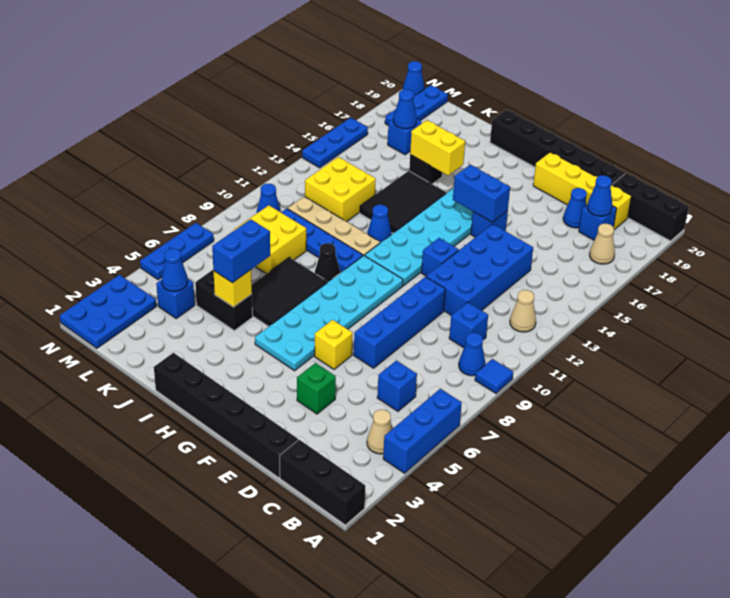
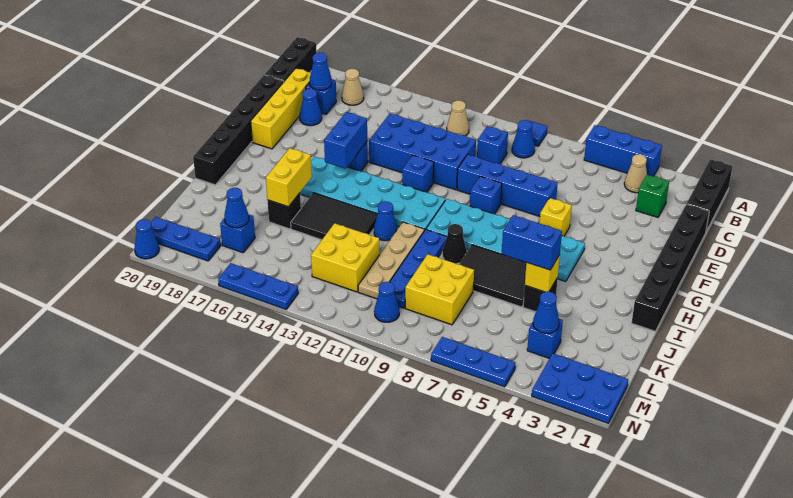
blue brick C6 level 1 -> blue brick F9 level 1
green brick E4 level 1 -> green brick C3 level 1
black brick J5:K5 level 1 -> black brick J5 level 1

